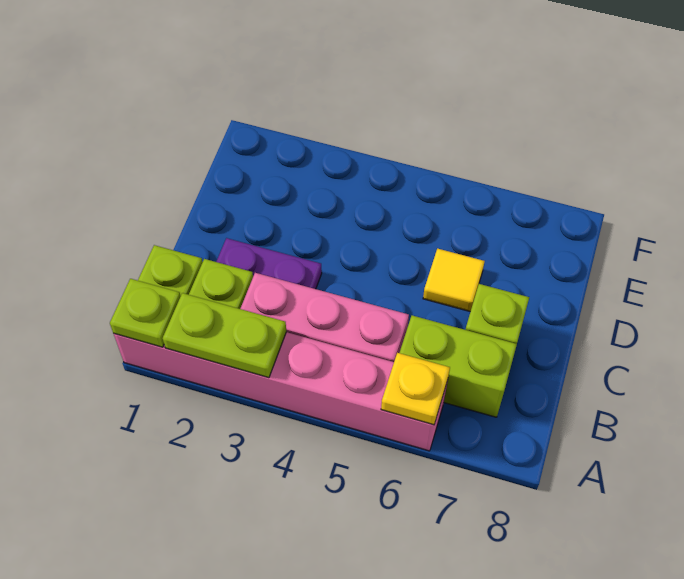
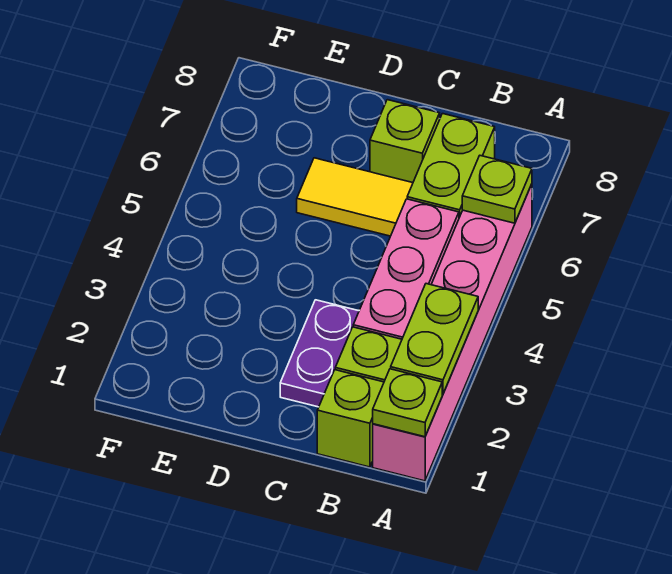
yellow plate A6 level 2 -> lime plate A6 level 2
yellow tile D6 level 1 -> yellow tile C6:D6 level 1

